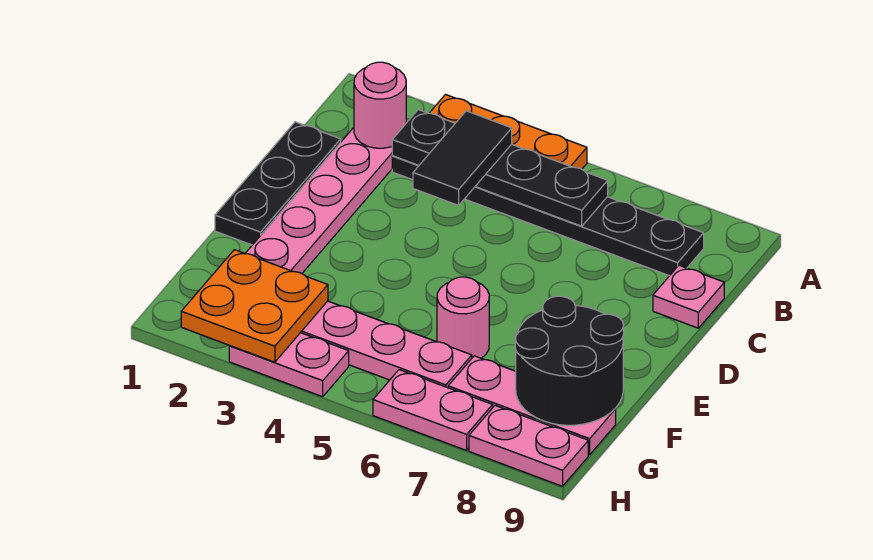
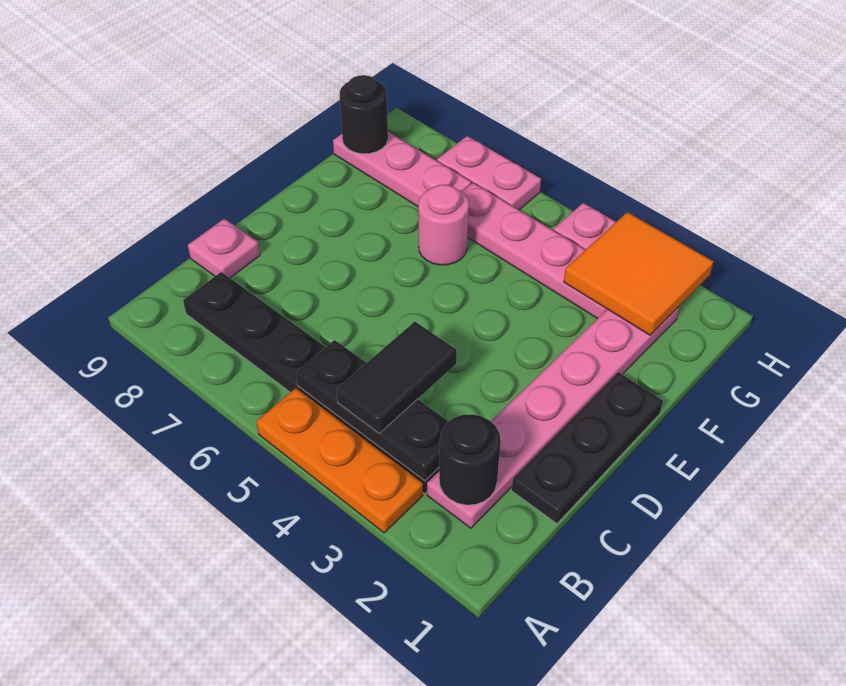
pink round brick B2 level 2 -> black round brick B2 level 2
black plate B3:B6 level 2 -> black plate B3:B5 level 2
black round brick F8:G9 level 2 -> black round brick G9 level 2
orange plate G2:H3 level 2 -> orange tile G2:H3 level 2
pink plate H8:H9 level 1 -> none

